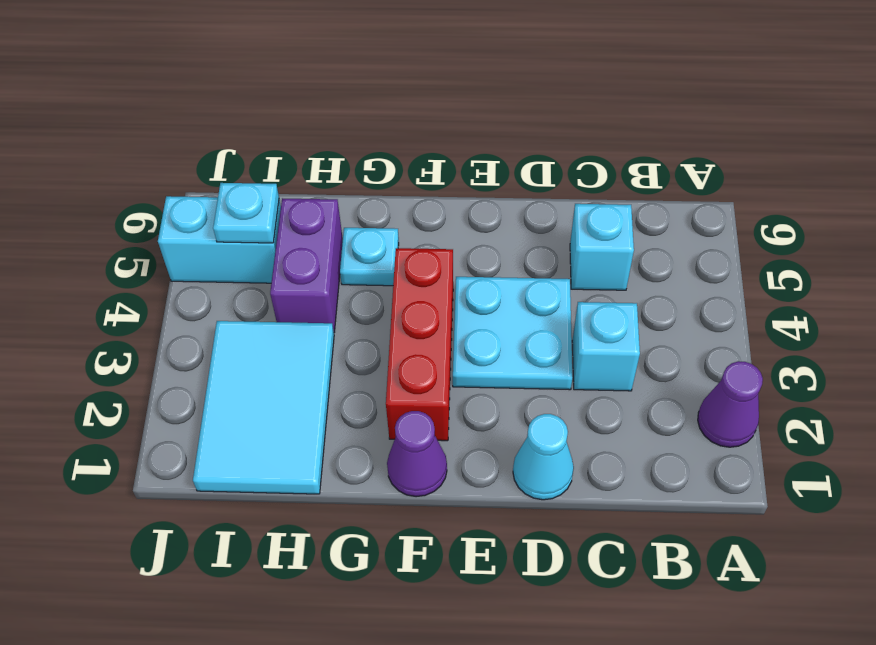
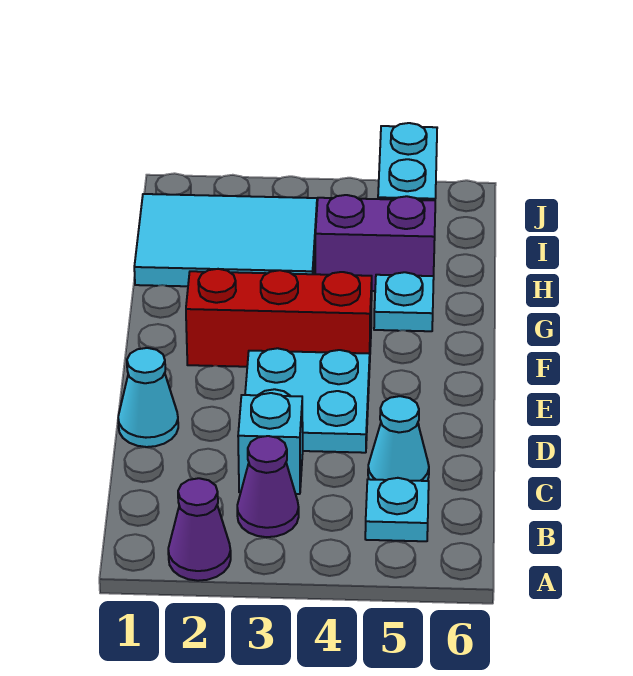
cyan brick C5 level 1 -> cyan cone C5 level 1
purple cone F1 level 1 -> purple cone B3 level 1
cyan plate I5 level 2 -> cyan plate B5 level 1

